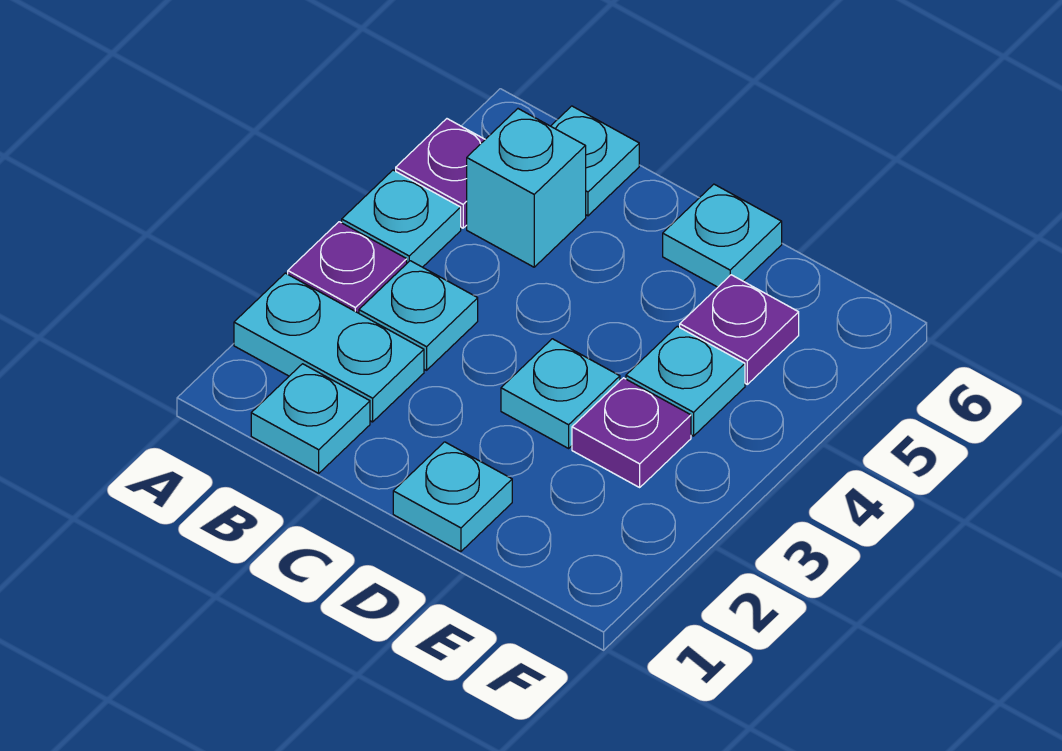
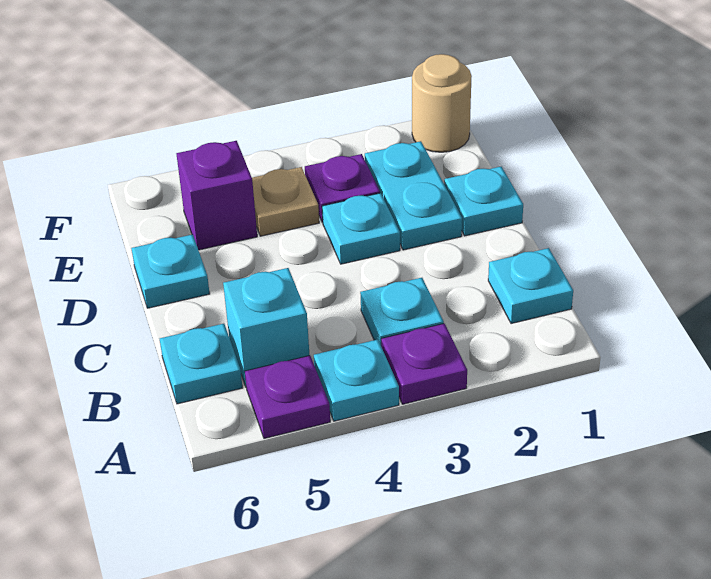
cyan plate A2:B2 level 1 -> cyan plate D2:E2 level 1
cyan plate E4 level 1 -> tan plate E4 level 1
purple plate E5 level 1 -> purple brick E5 level 1
none -> tan round brick F1 level 1

